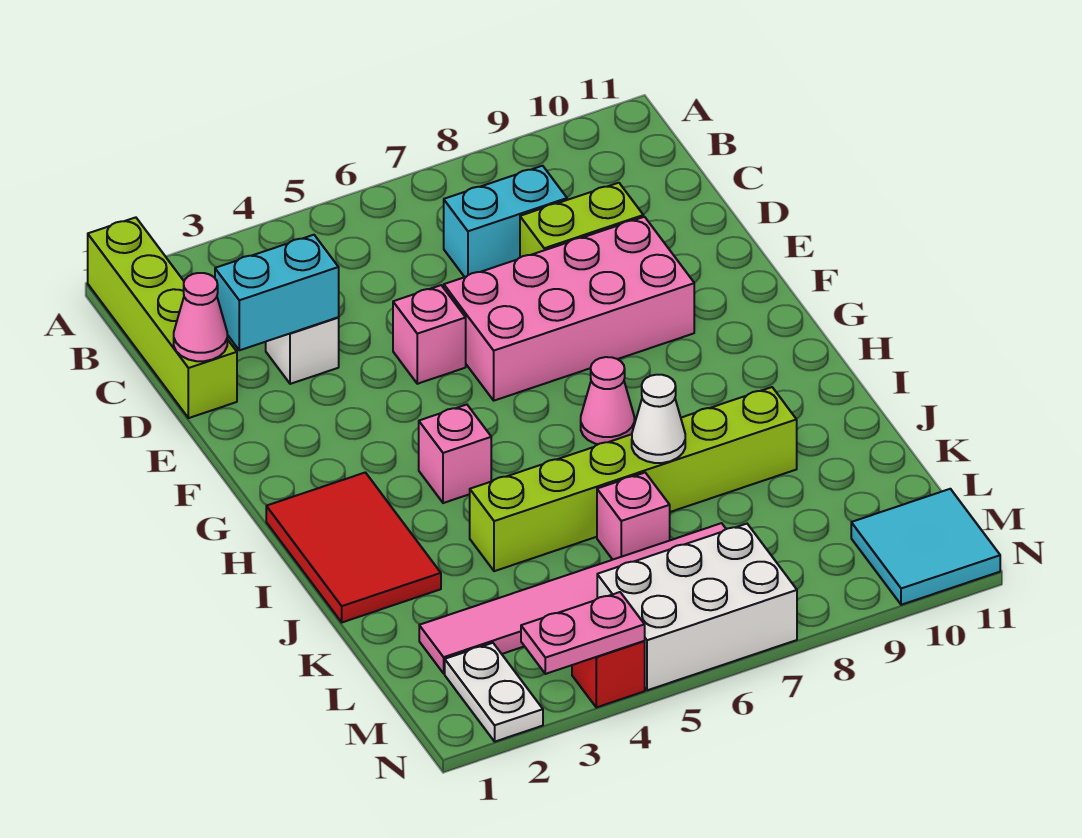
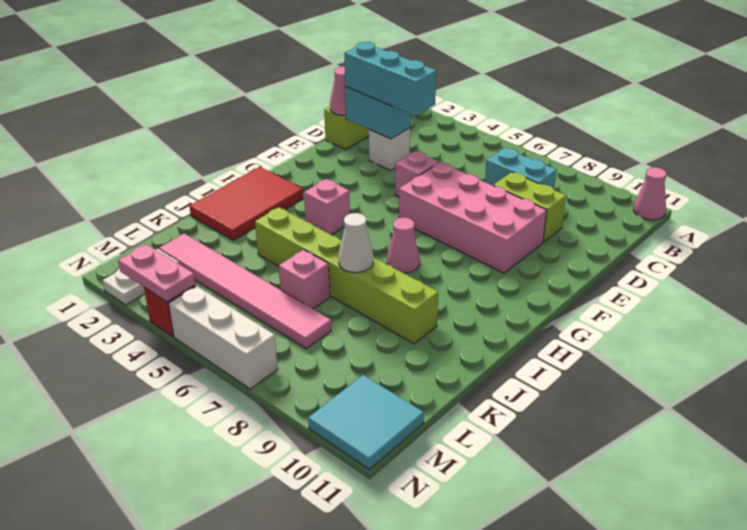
none -> pink cone A11 level 1
none -> cyan brick D2:D4 level 3
white brick M5:N7 level 1 -> white brick N5:N7 level 1

